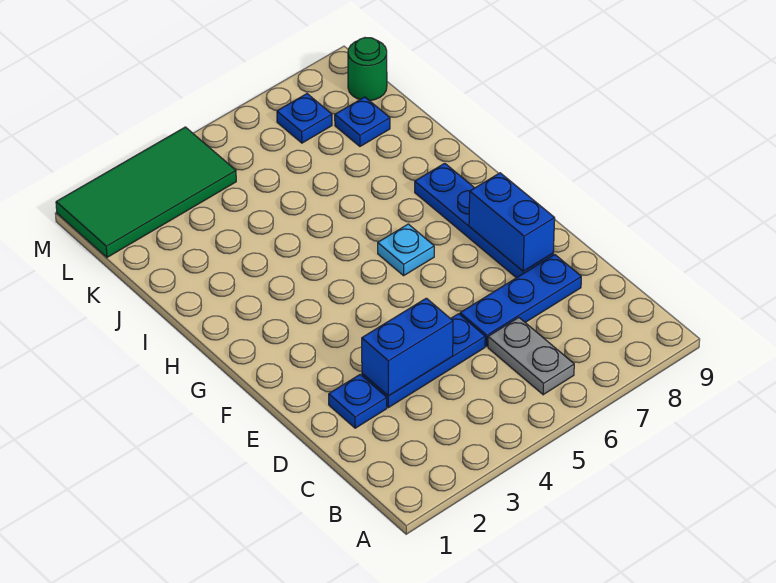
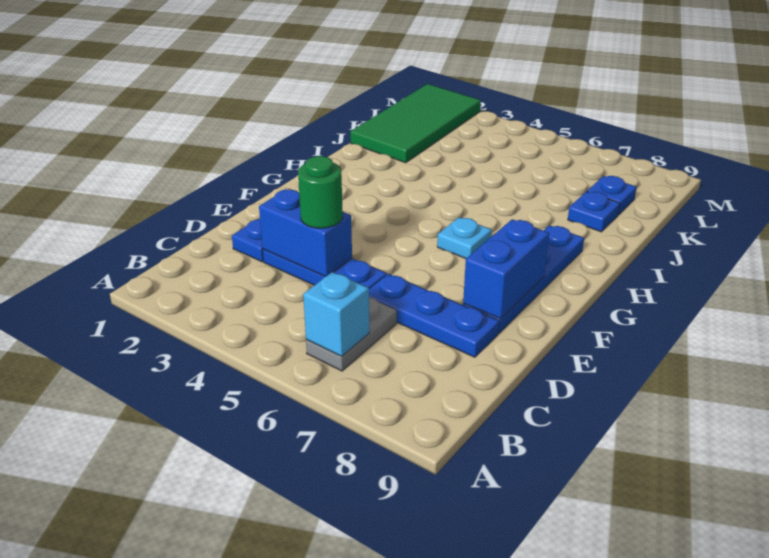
none -> cyan brick B6 level 2
green tile L1:M4 level 1 -> green tile J1:M2 level 1
blue plate L7 level 1 -> blue plate J8 level 1
green round brick L9 level 1 -> green round brick D4 level 3

